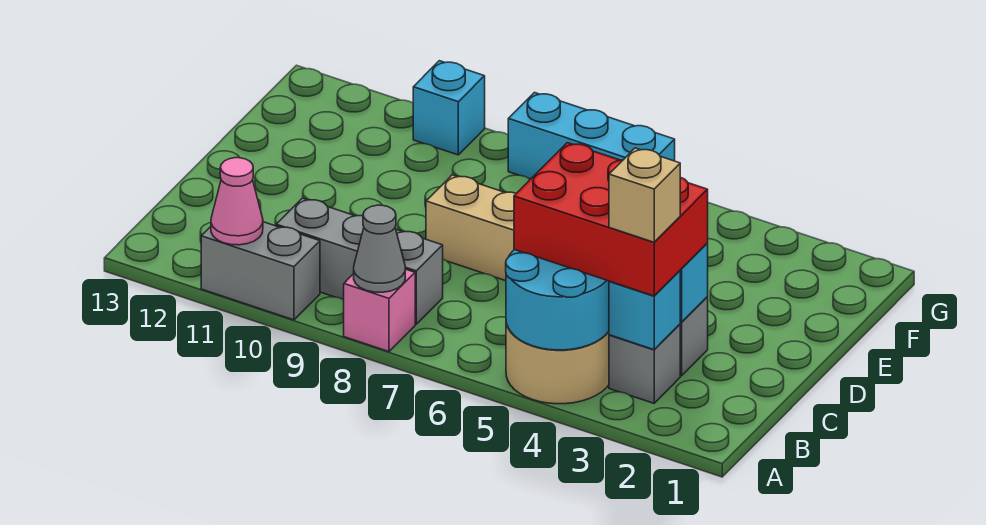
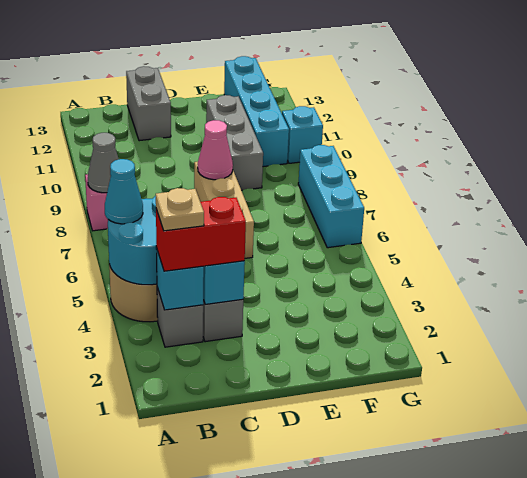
none -> cyan cone A5 level 3
grey brick A10:A11 level 1 -> grey brick C12:C13 level 1
pink cone A11 level 2 -> pink cone D8 level 2
red brick B3:C5 level 3 -> red brick B3:C3 level 3
tan brick B3 level 4 -> tan plate B3 level 4
grey brick B8:B10 level 1 -> grey brick E9:E11 level 1
none -> cyan brick F10:F13 level 1

